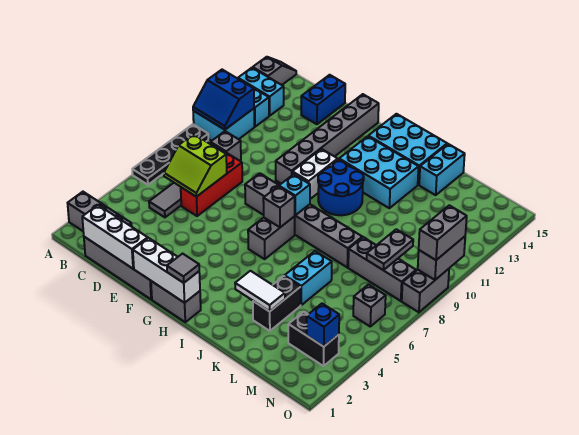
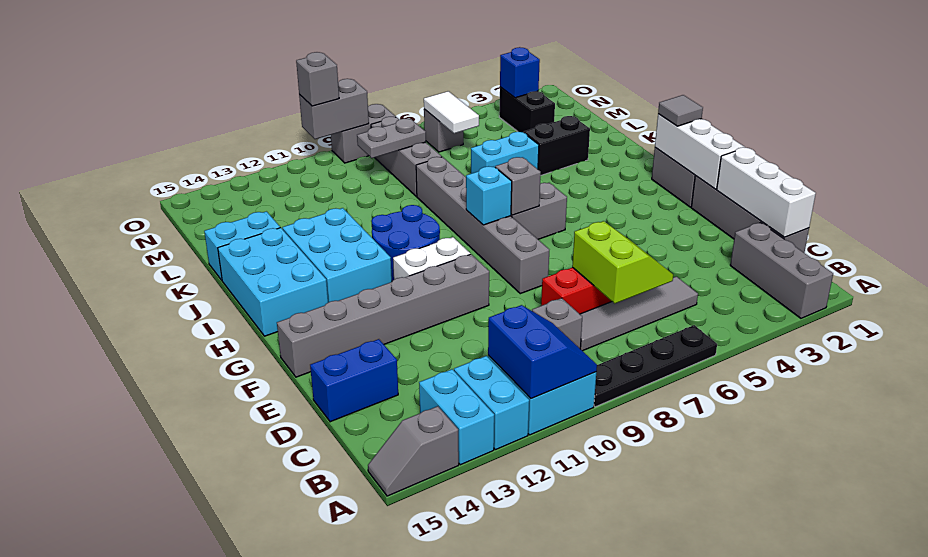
white tile J3:K3 level 2 -> white tile M6:N6 level 2
grey brick O9:O10 level 3 -> grey brick O10 level 3

